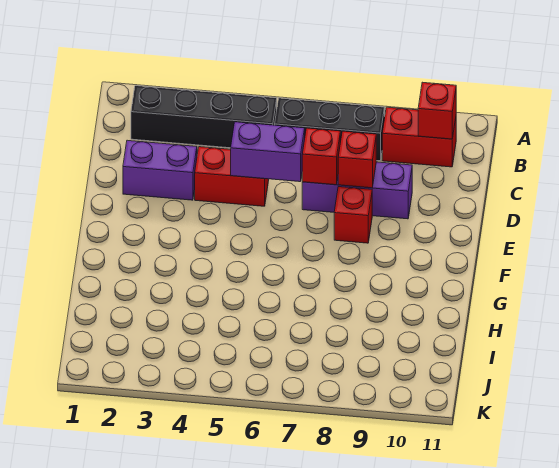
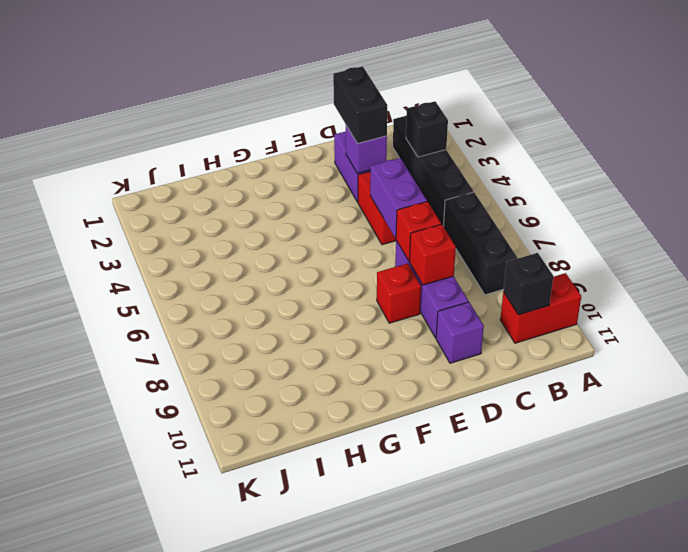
none -> black brick B3 level 2
red brick B9:B10 level 1 -> red brick A10:B10 level 1
red brick B10 level 2 -> black brick B10 level 2
none -> black brick D2:D3 level 3
none -> purple brick D3 level 2
none -> purple brick D10 level 1

